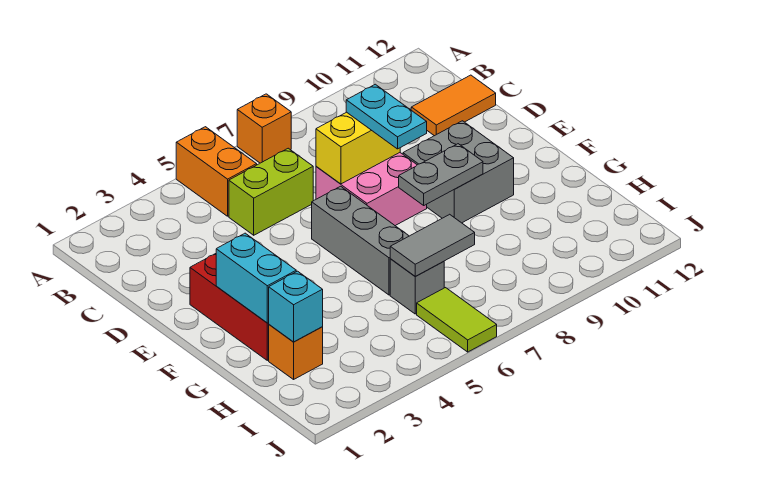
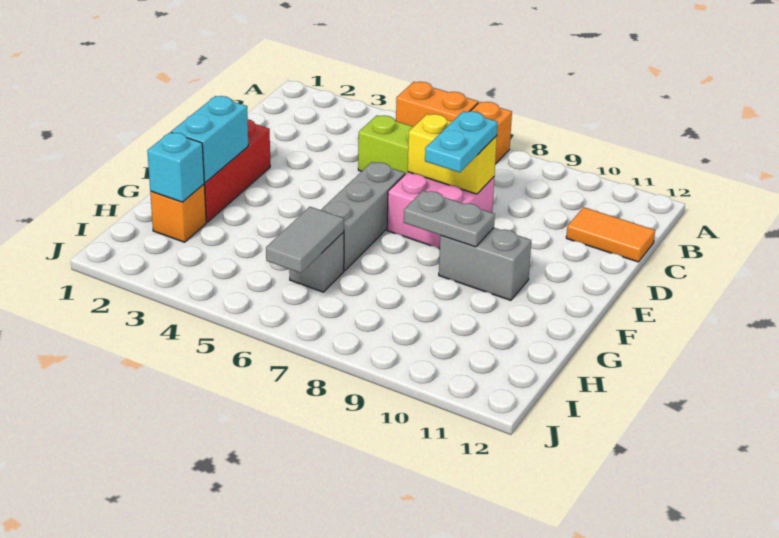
orange brick A5:B5 level 1 -> orange brick A5:A6 level 1
grey brick E9:F10 level 1 -> grey brick F9:F10 level 1
grey tile H6:H7 level 2 -> grey tile H6:I6 level 2
lime tile I6:J6 level 1 -> none

